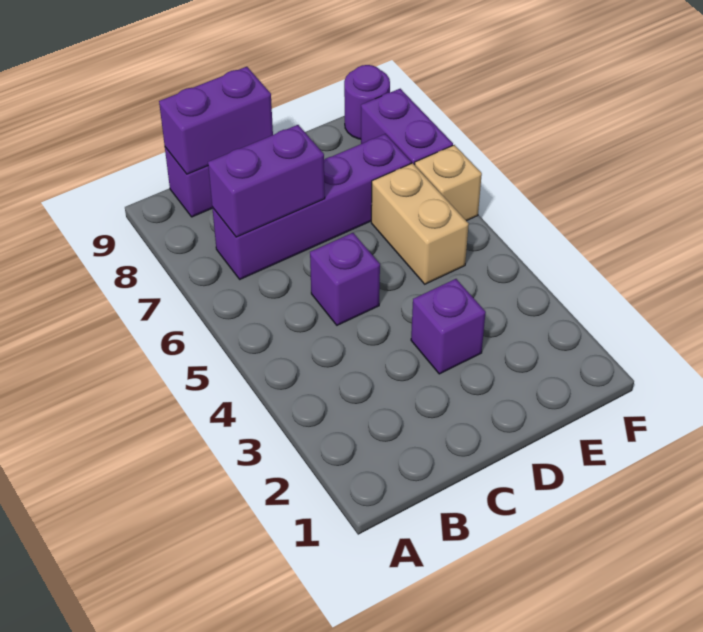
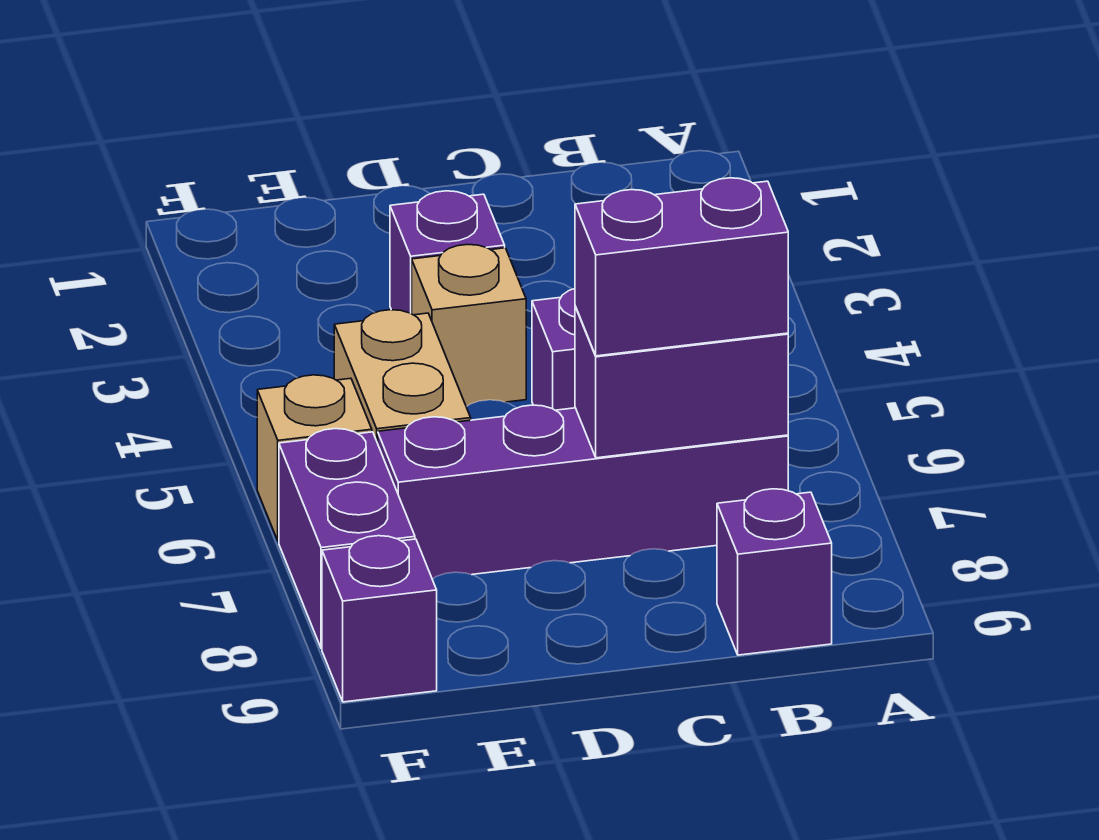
purple brick B9:C9 level 2 -> purple brick B7:C7 level 3
none -> tan brick D4 level 1
purple round brick F9 level 1 -> purple brick F9 level 1

